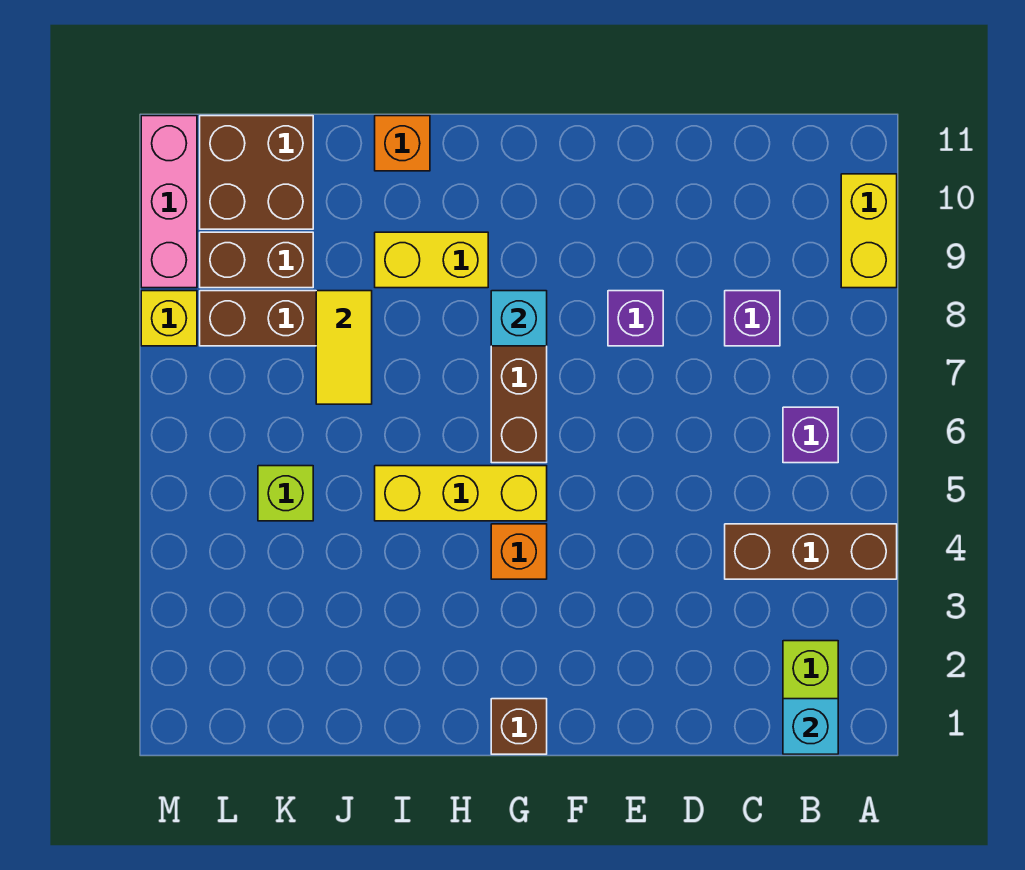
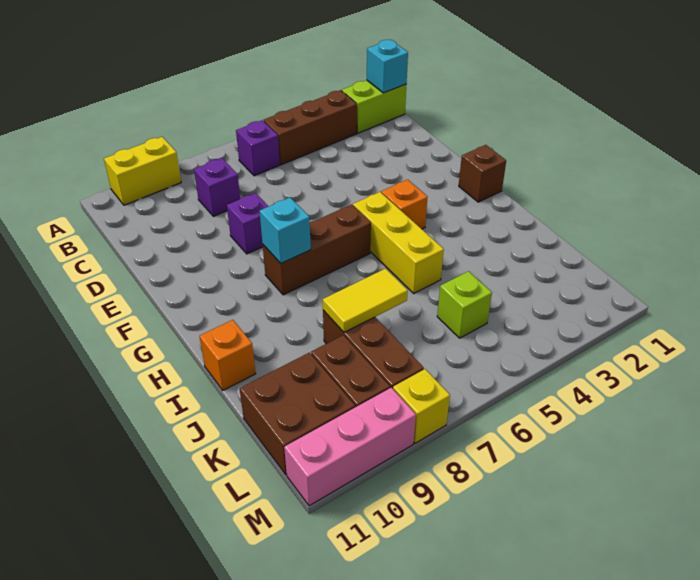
brown brick A4:C4 level 1 -> brown brick B3:B5 level 1
yellow brick H9:I9 level 1 -> none

